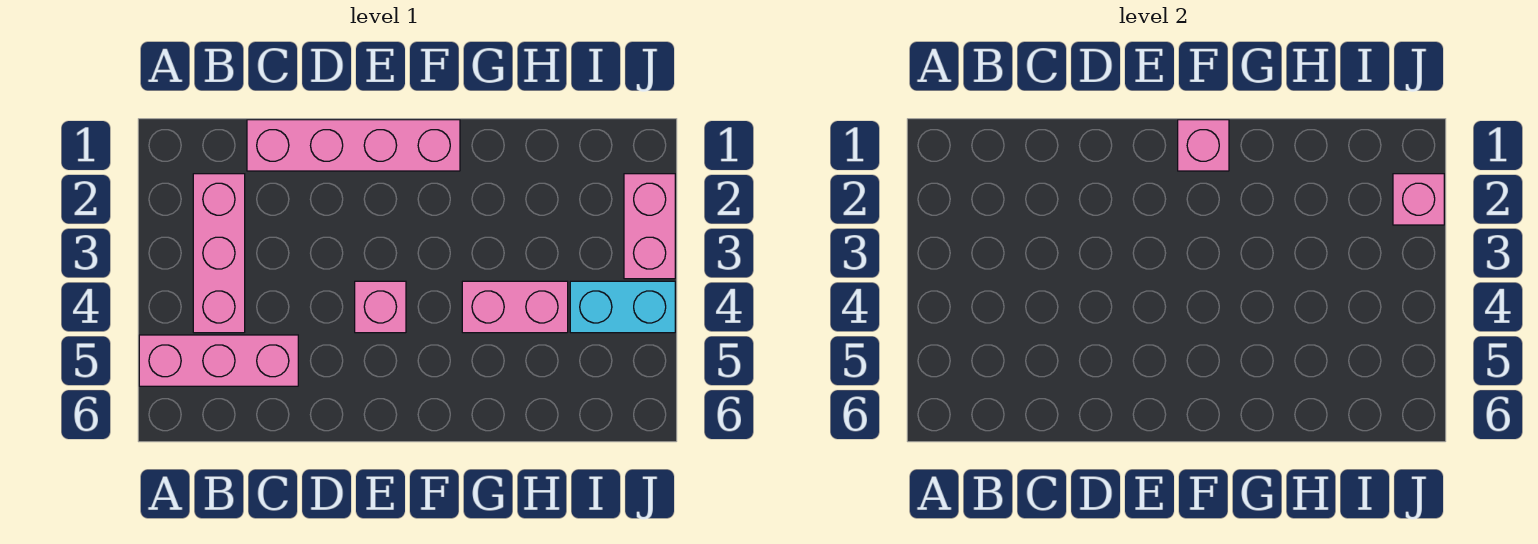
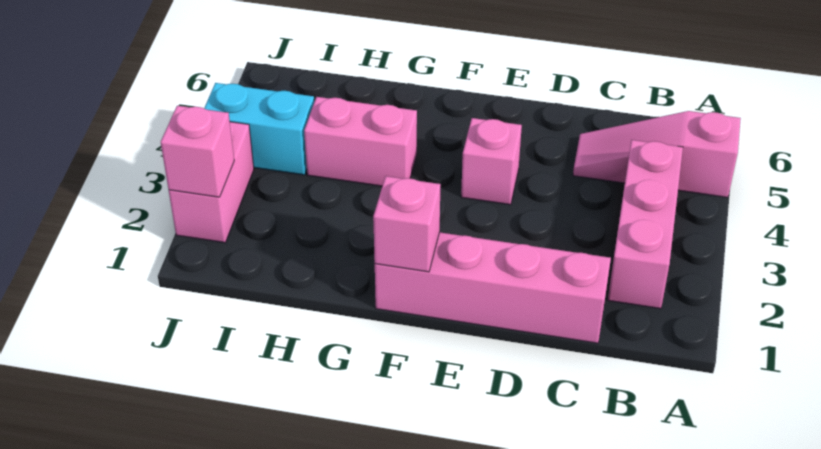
pink brick A5:C5 level 1 -> pink slope A5:C5 level 1 top A

